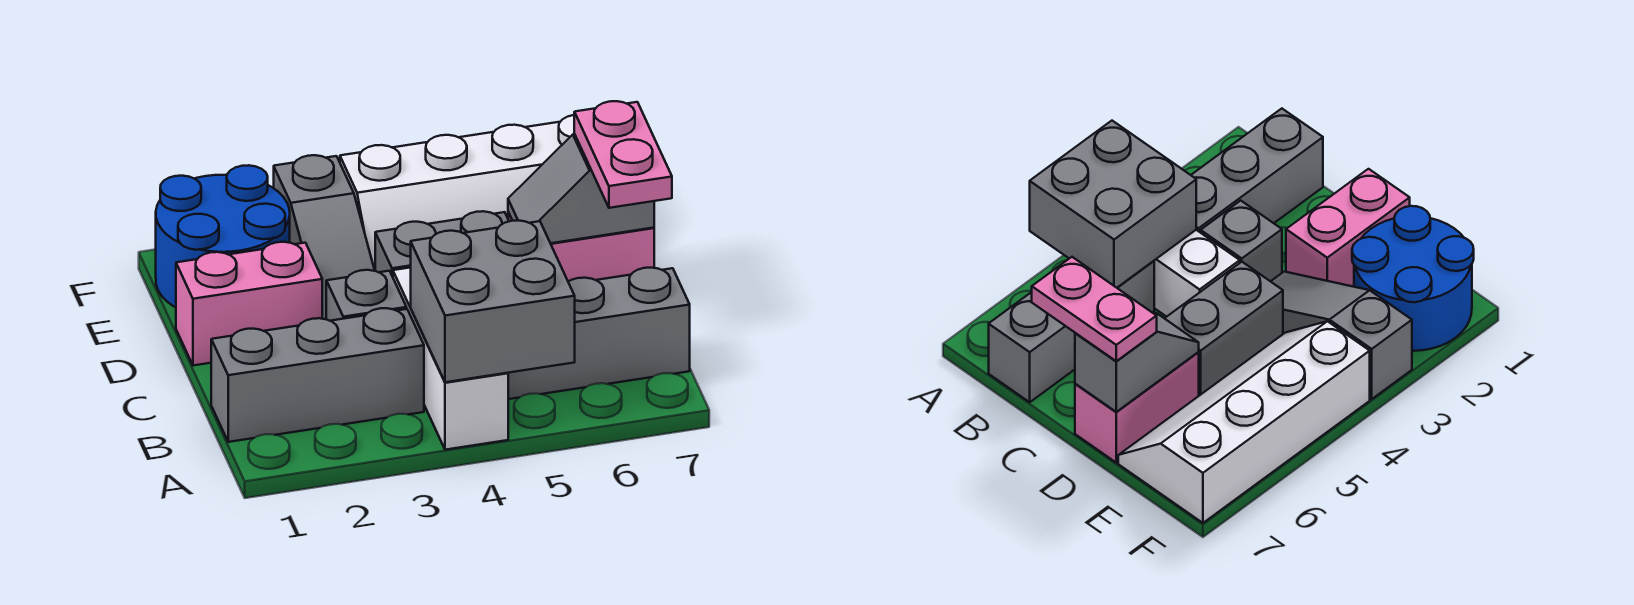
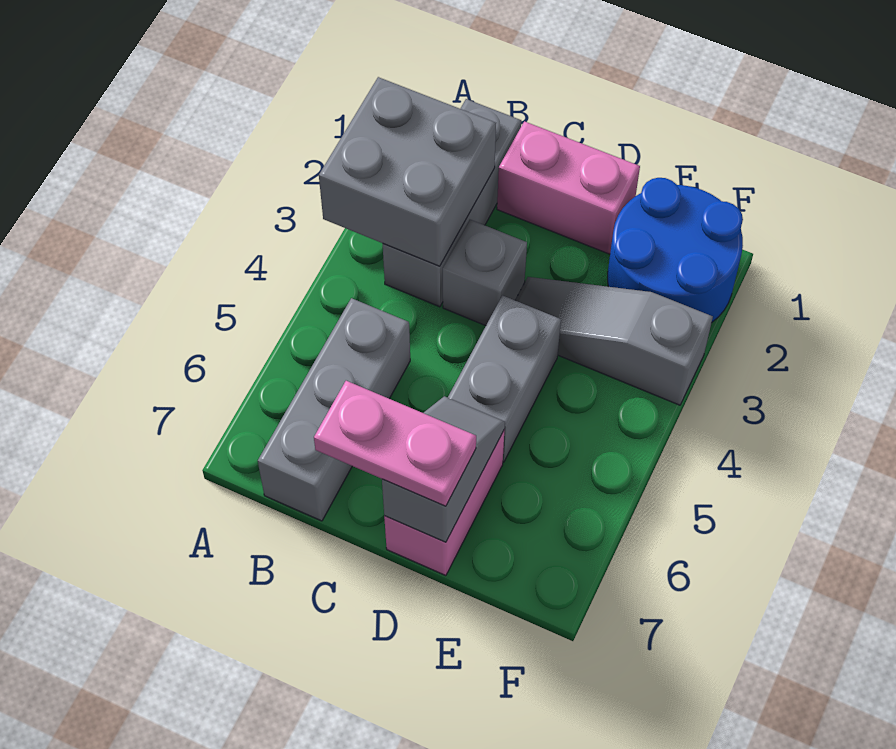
white brick A4:C4 level 1 -> none
grey brick A4:B5 level 2 -> grey brick A2:B3 level 2
pink brick D1:D2 level 1 -> pink brick C1:D1 level 1
white slope E4:F7 level 1 top F -> none

